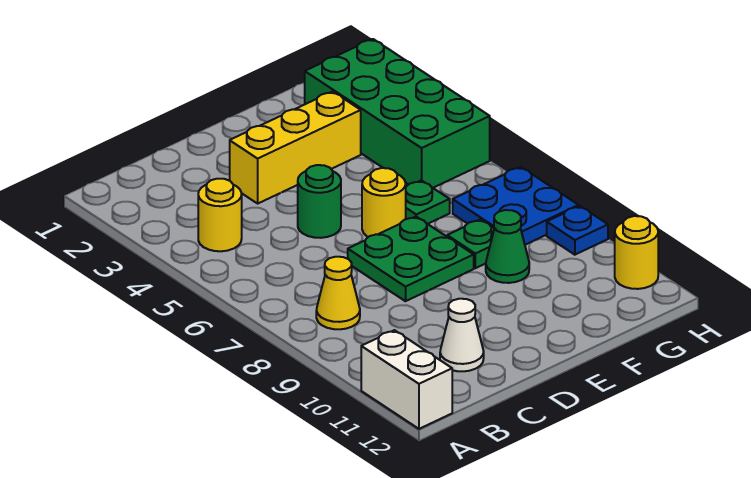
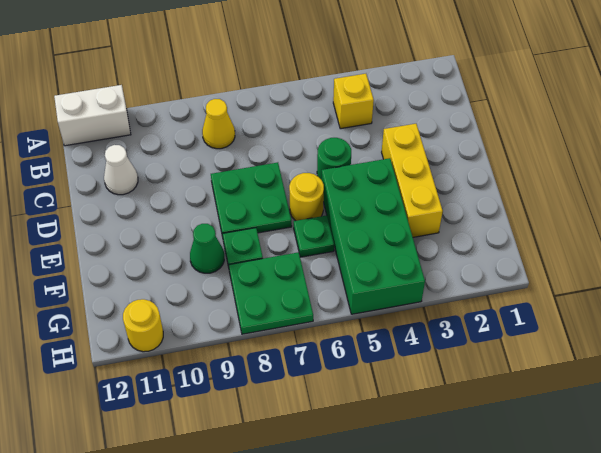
yellow round brick B4 level 1 -> yellow brick B4 level 1
green brick G2:H5 level 1 -> green brick E4:H5 level 1
blue plate G7:H8 level 1 -> green plate G7:H8 level 1
blue plate H9 level 1 -> none

